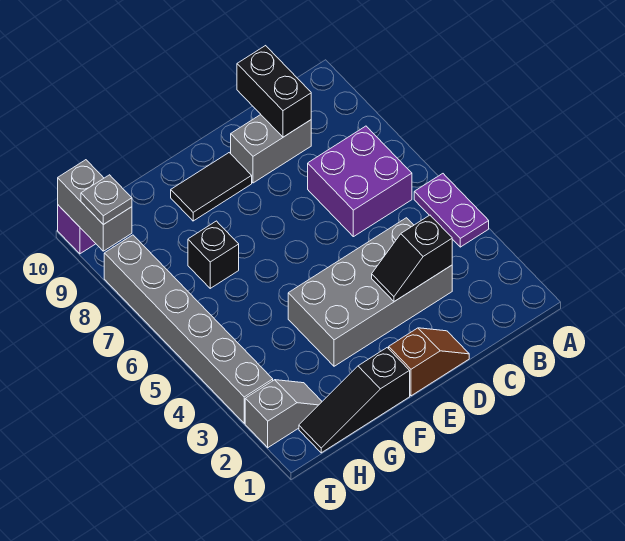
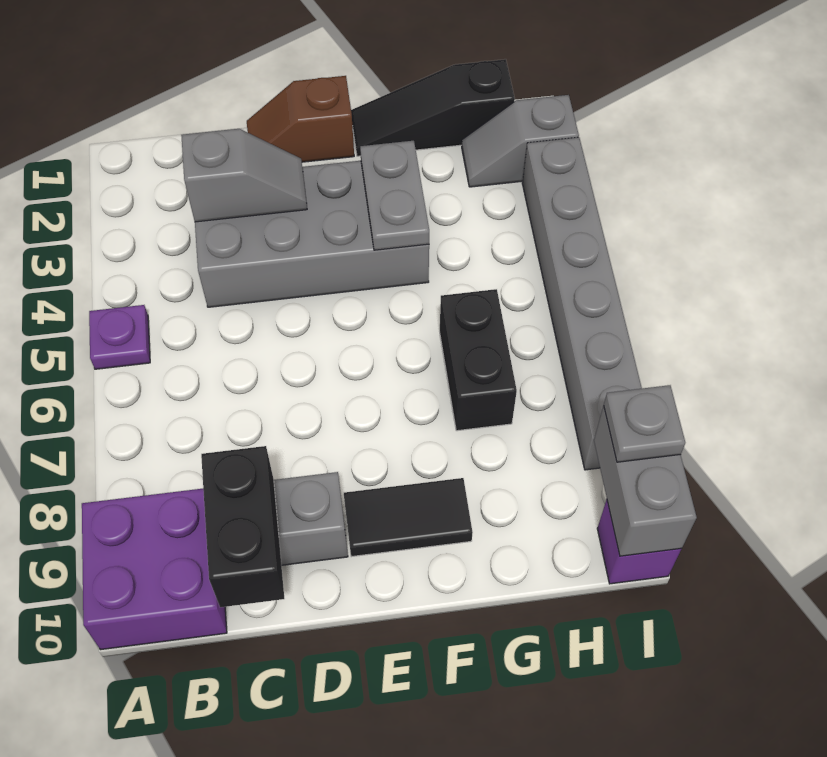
purple plate A4:A5 level 1 -> purple plate A5 level 1
purple brick B6:C7 level 1 -> purple brick A9:B10 level 1
black slope C3:D3 level 2 top C -> grey slope C3:D3 level 2 top C
black slope F1:H1 level 1 top F -> black slope F1:H1 level 1 top H
none -> grey plate F3:F4 level 2
black brick G7 level 1 -> black brick G6:G7 level 1

